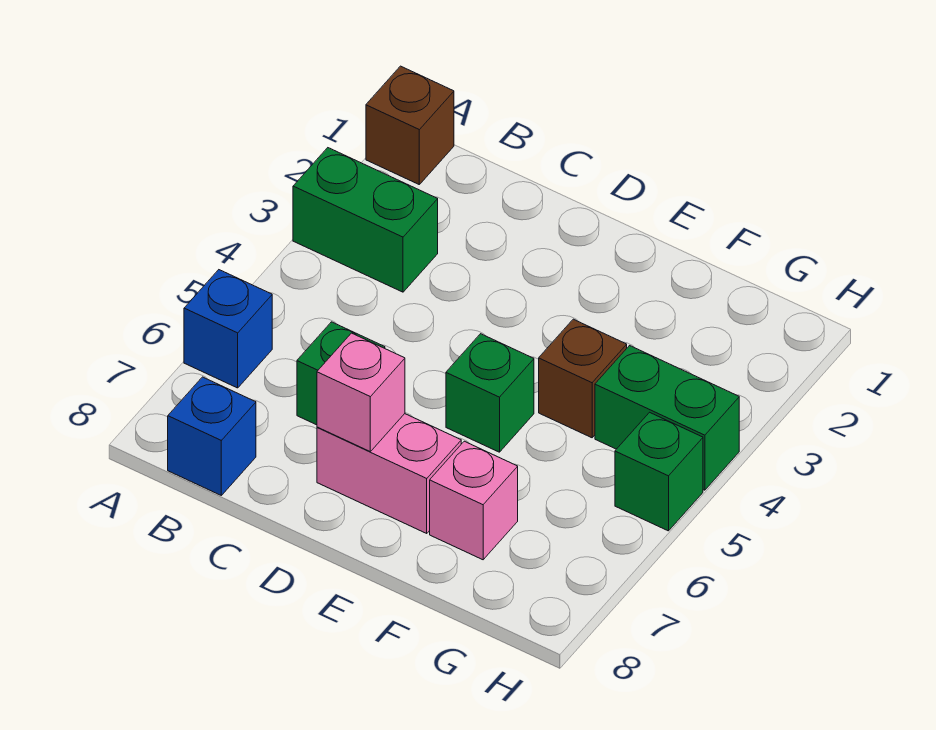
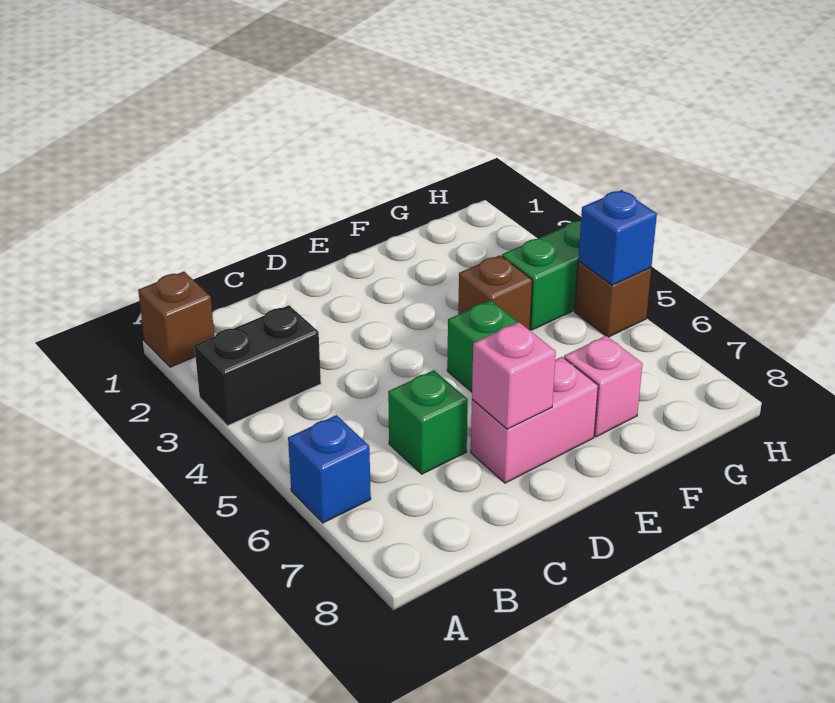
green brick A3:B3 level 1 -> black brick A3:B3 level 1
blue brick B8 level 1 -> blue brick H5 level 2
green brick H5 level 1 -> brown brick H5 level 1

